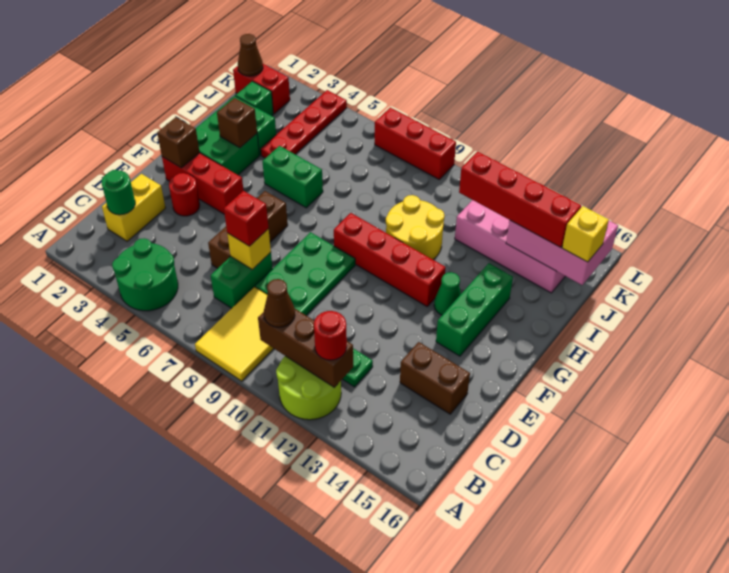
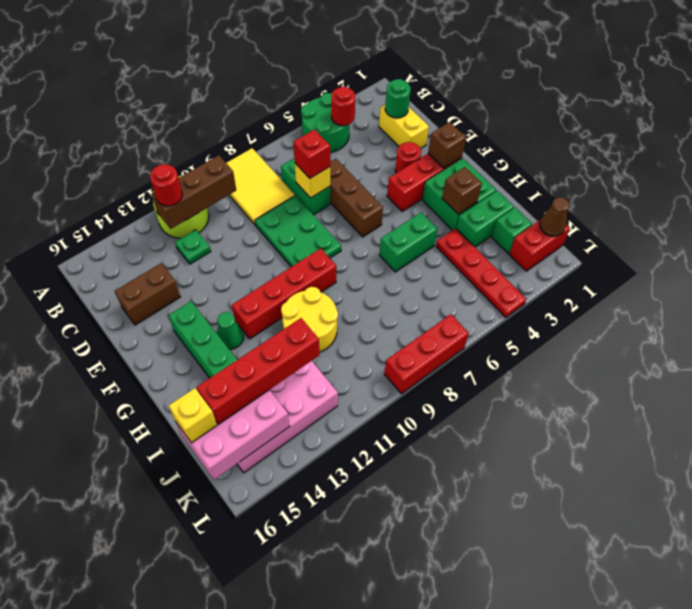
none -> red round brick B4 level 2
brown cone B10 level 3 -> none

